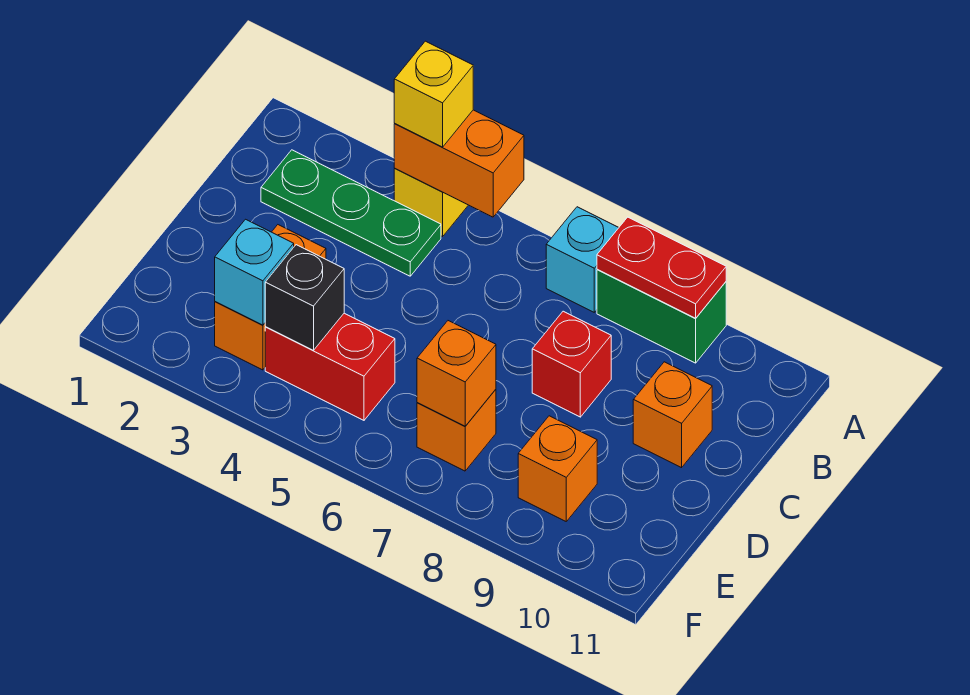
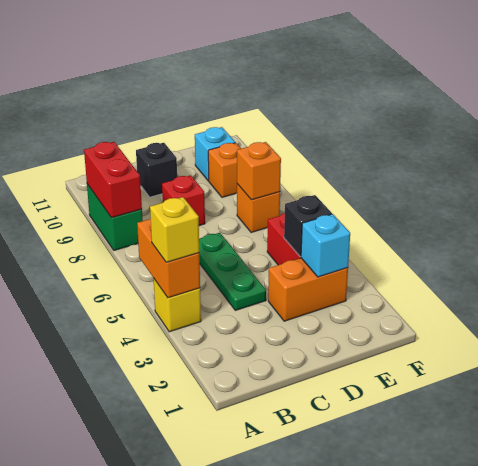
cyan brick A7 level 1 -> cyan brick E10 level 1
red plate A8:A9 level 2 -> red brick A8:A9 level 2
green plate B2:B4 level 1 -> green plate C4:C6 level 1
orange brick C10 level 1 -> black brick C10 level 1

